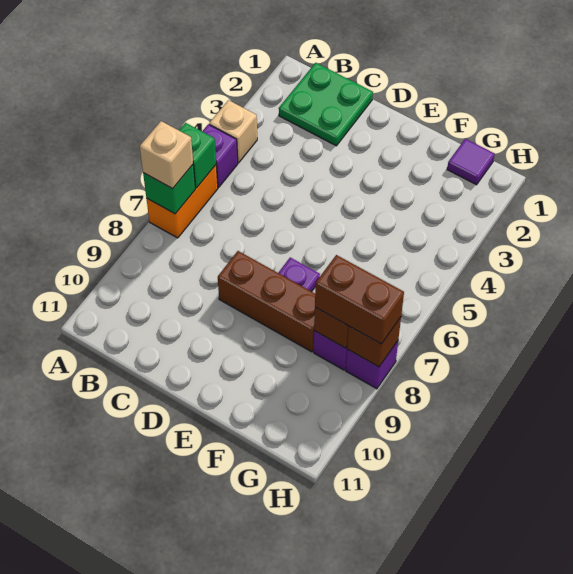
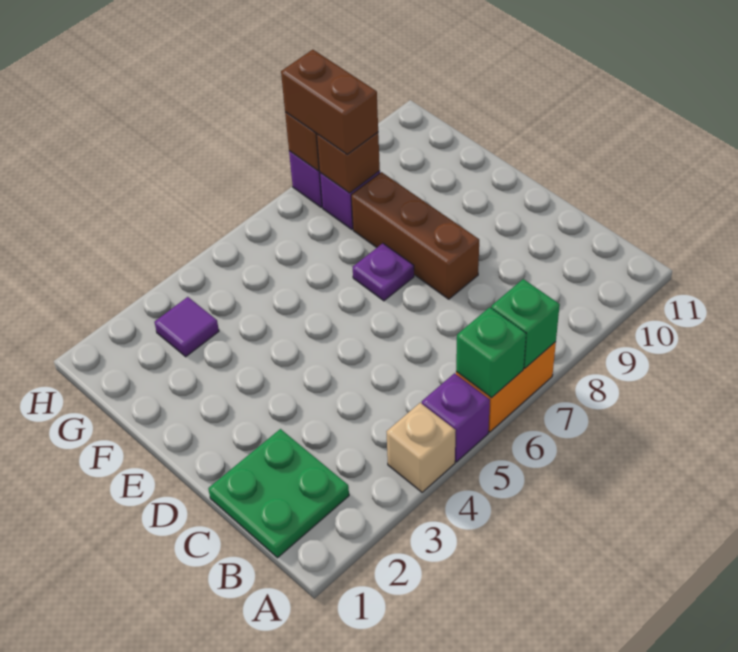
tan brick A7 level 3 -> none
purple tile G1 level 1 -> purple tile G3 level 1

